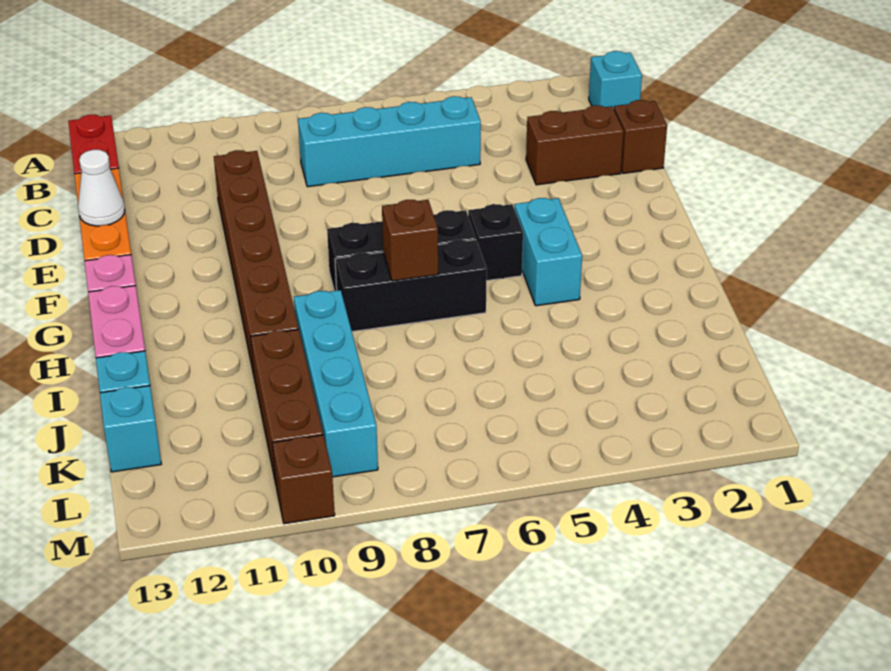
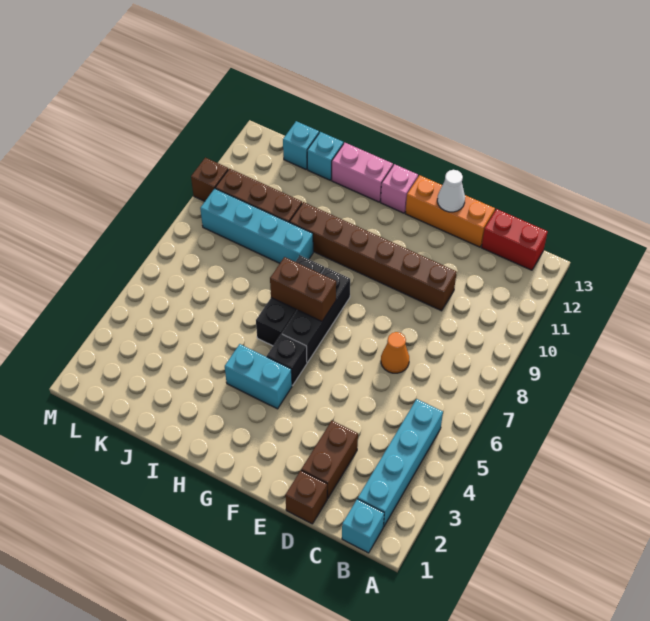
cyan brick C5:C8 level 1 -> cyan brick B2:B5 level 1
none -> orange cone D7 level 1
brown brick H7 level 2 -> brown brick G7:H7 level 2

